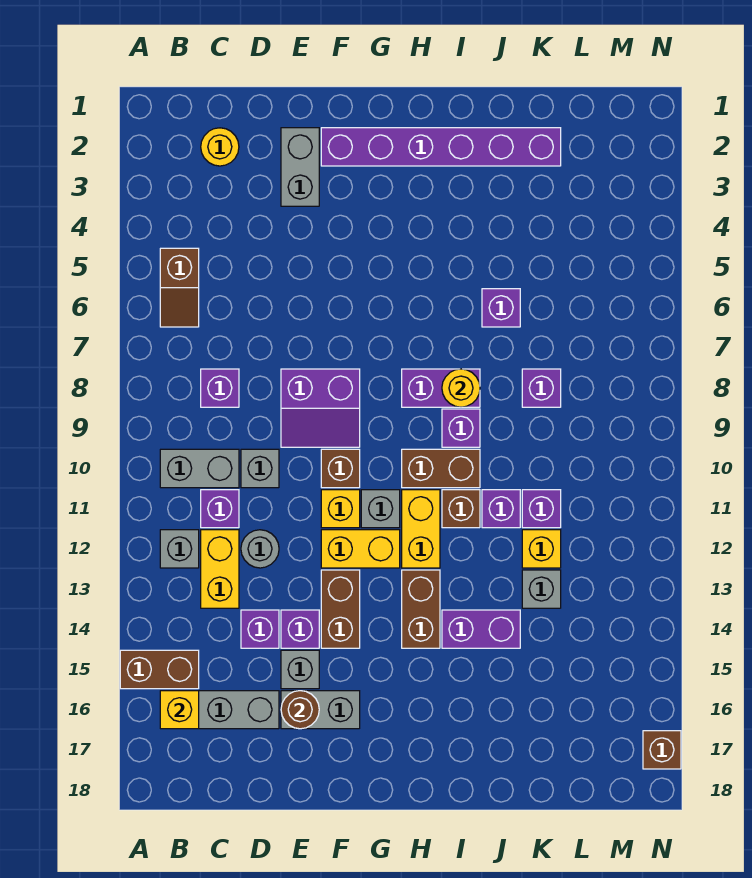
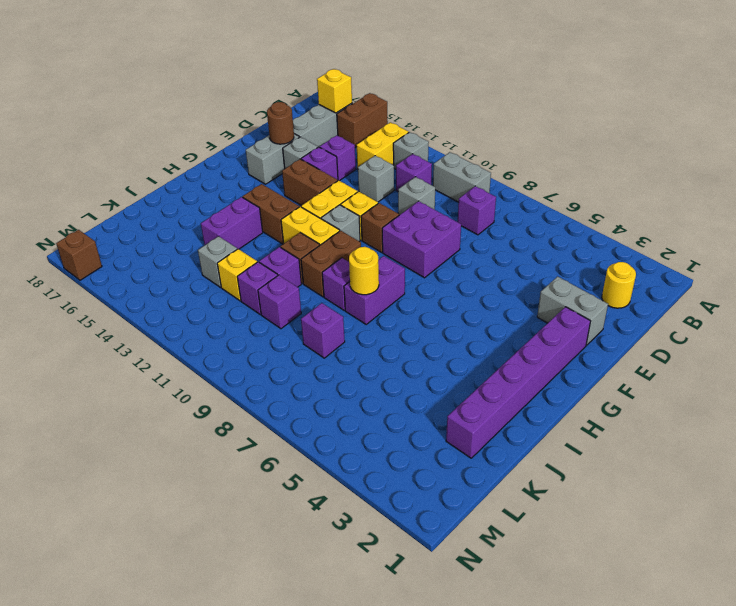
brown slope B5:B6 level 1 top 5 -> none
grey brick B10:C10 level 1 -> grey brick B9:B10 level 1
yellow brick C12:C13 level 1 -> yellow brick B13:C13 level 1
grey round brick D12 level 1 -> grey brick D12 level 1
purple slope E8:F9 level 1 top 8 -> purple brick E8:F9 level 1
purple brick J6 level 1 -> purple brick K10 level 1

